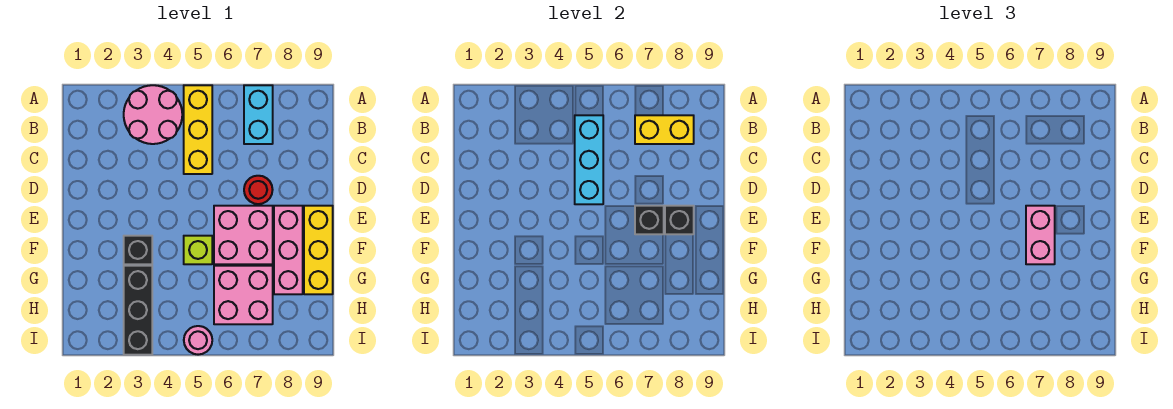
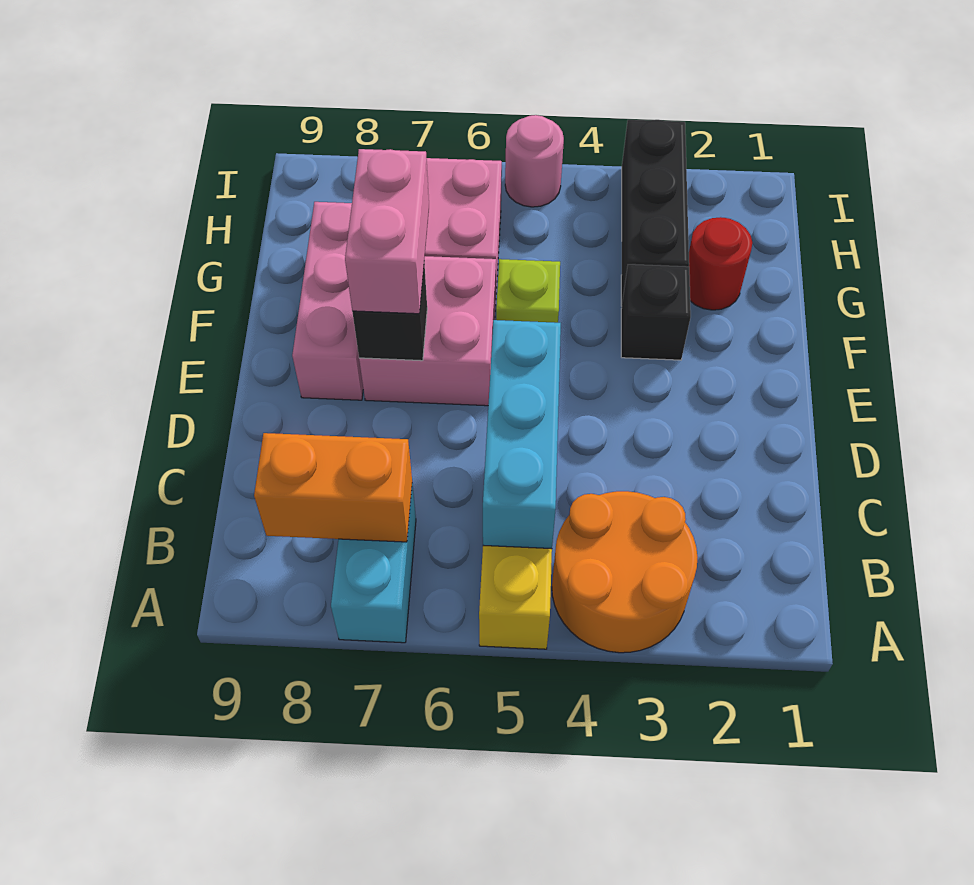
pink round brick A3:B4 level 1 -> orange round brick A3:B4 level 1
yellow brick B7:B8 level 2 -> orange brick B7:B8 level 2
red round brick D7 level 1 -> red round brick G2 level 1
black brick E8 level 2 -> none
yellow brick E9:G9 level 1 -> none

